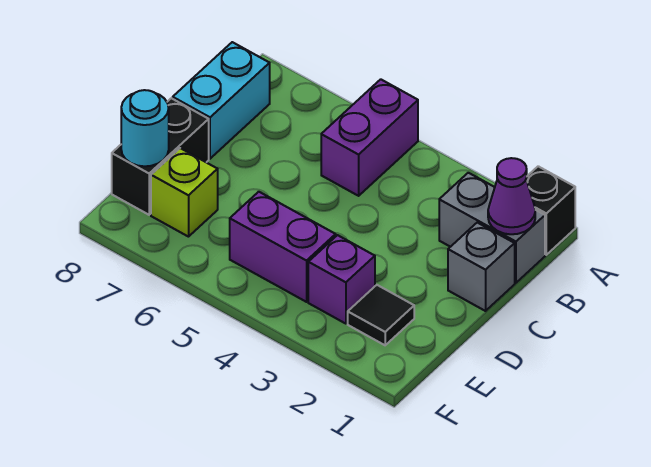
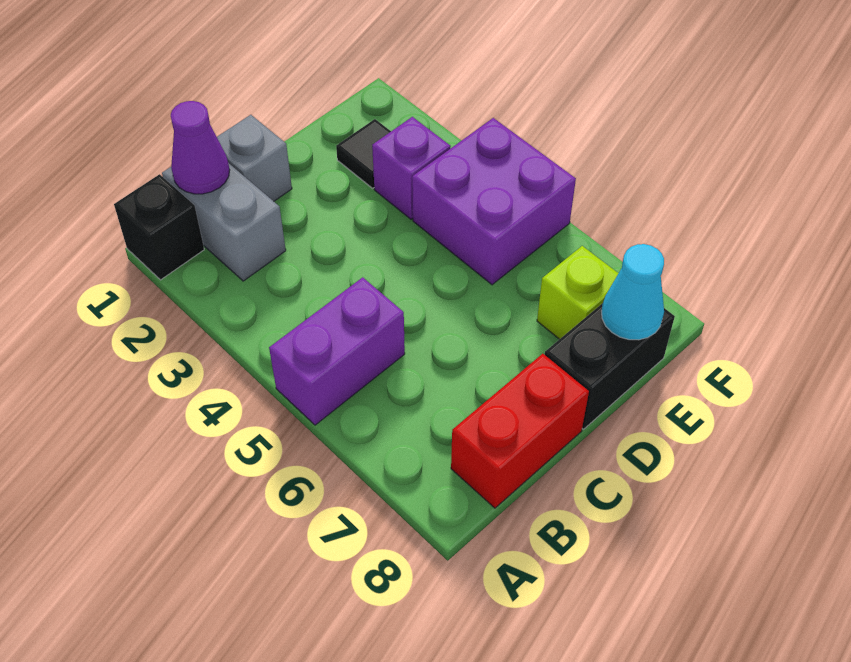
cyan brick B8:C8 level 1 -> red brick B8:C8 level 1
purple brick E4:E5 level 1 -> purple brick E4:F5 level 1
cyan round brick E8 level 2 -> cyan cone E8 level 2

